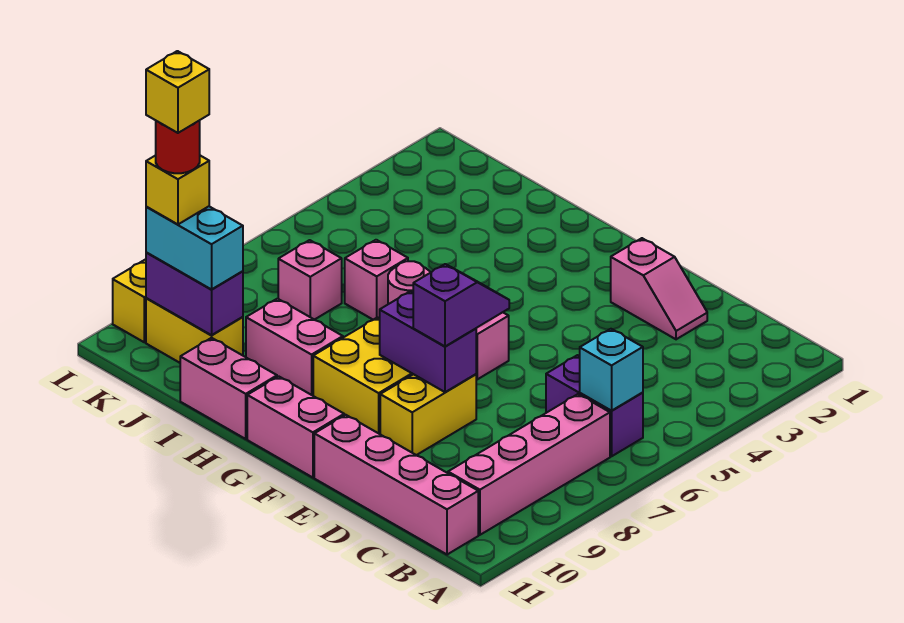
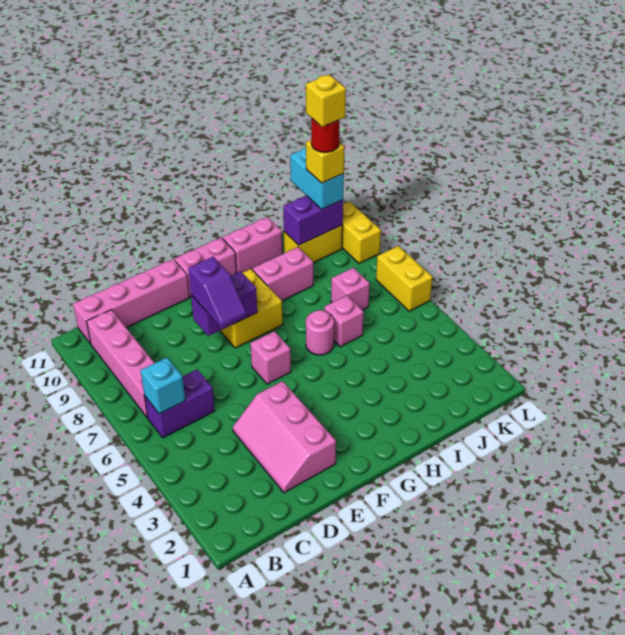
pink slope D2:E2 level 1 top E -> pink slope D2:E4 level 1 top E
yellow brick E8:E9 level 1 -> yellow brick L6:L7 level 1
cyan brick J10:K10 level 3 -> cyan brick K10:K11 level 3

